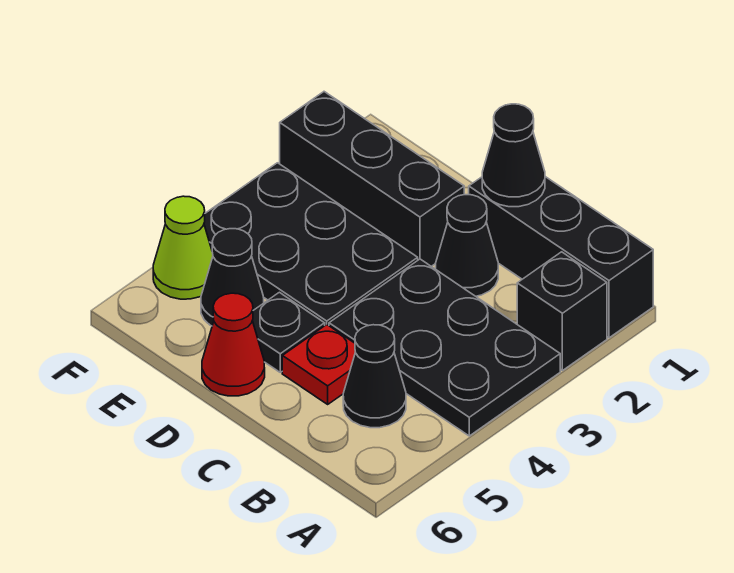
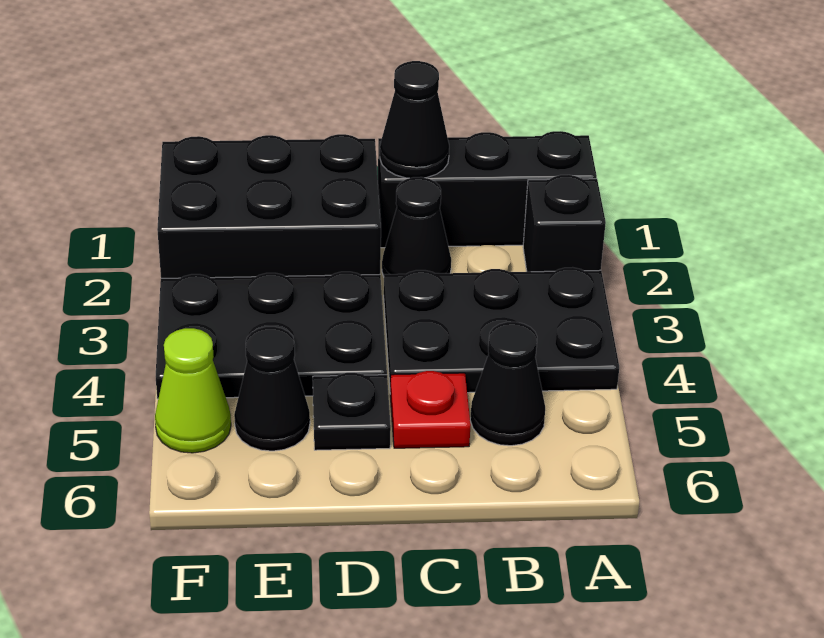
black brick D2:F2 level 1 -> black brick D1:F2 level 1
red cone D6 level 1 -> none

